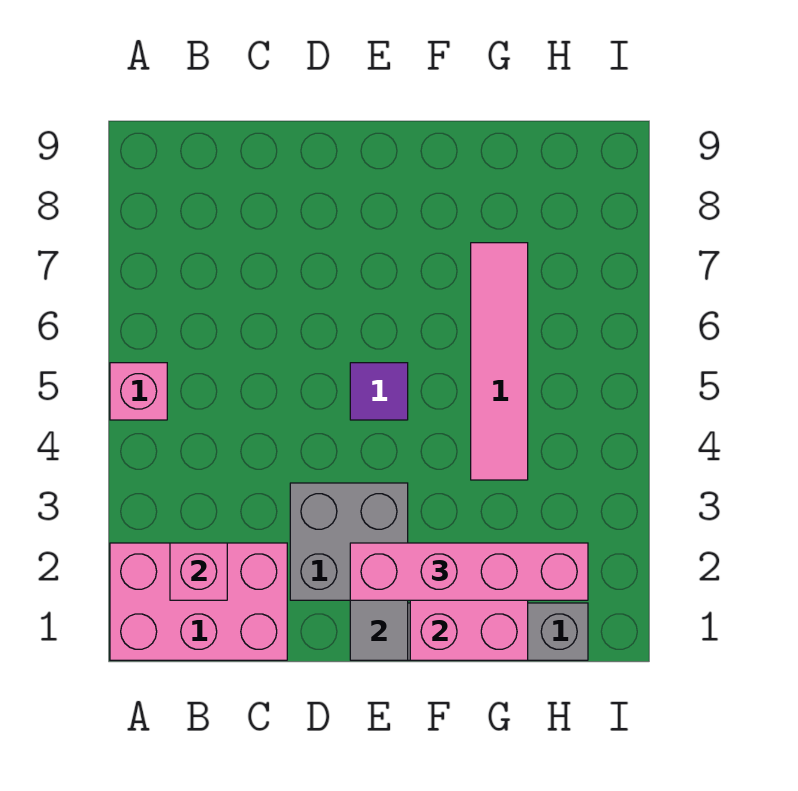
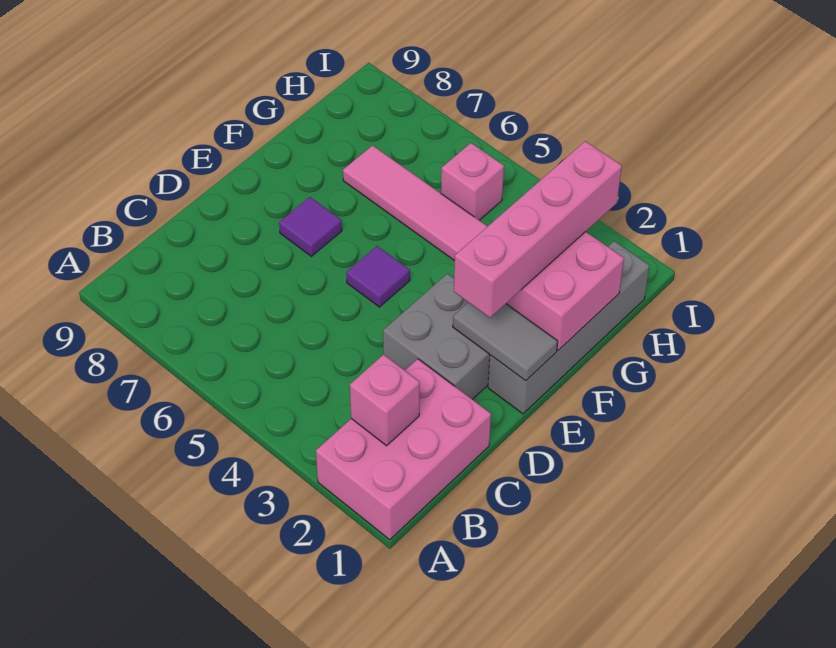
pink brick A5 level 1 -> pink brick H5 level 1
none -> purple tile E7 level 1

